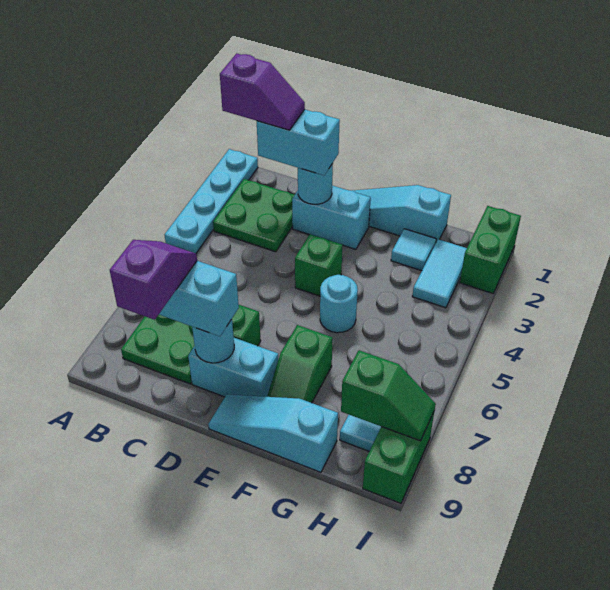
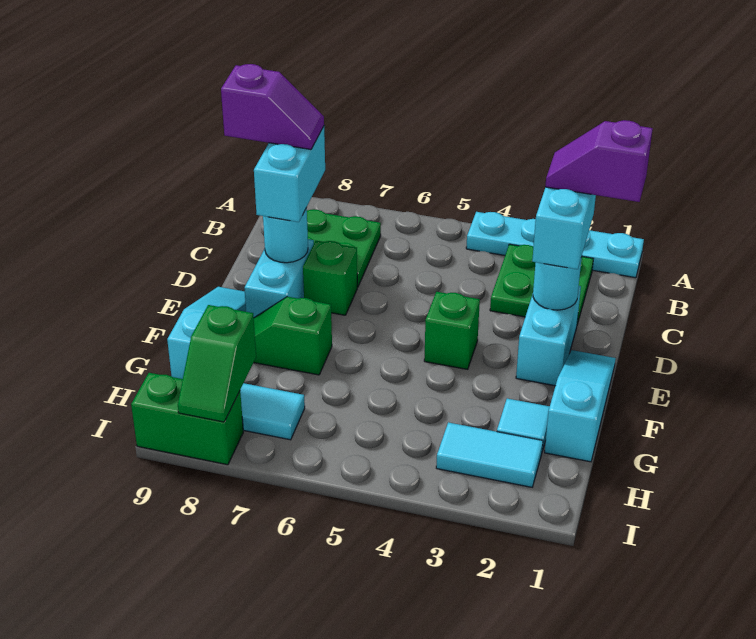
purple slope B2:C2 level 4 top B -> purple slope C1:C2 level 4 top 1
cyan round brick F5 level 1 -> none
green brick I1:I2 level 1 -> none

